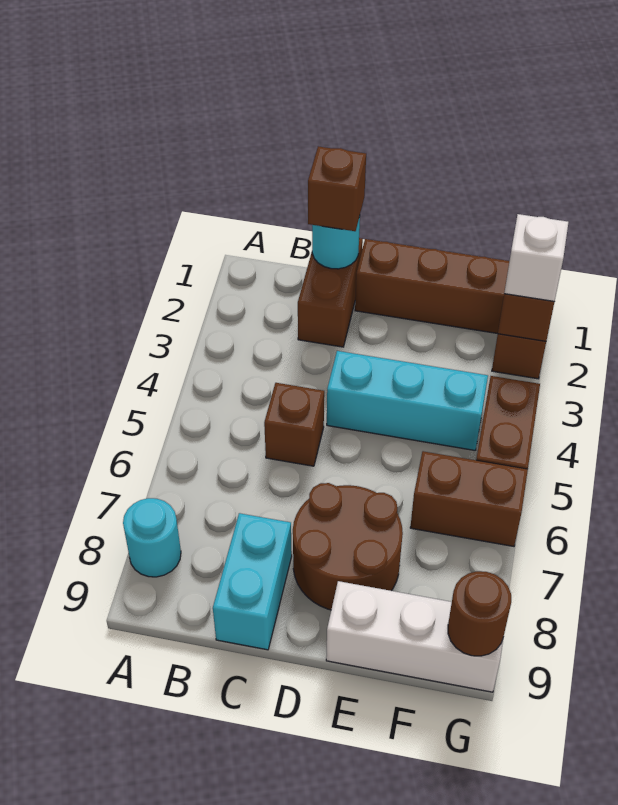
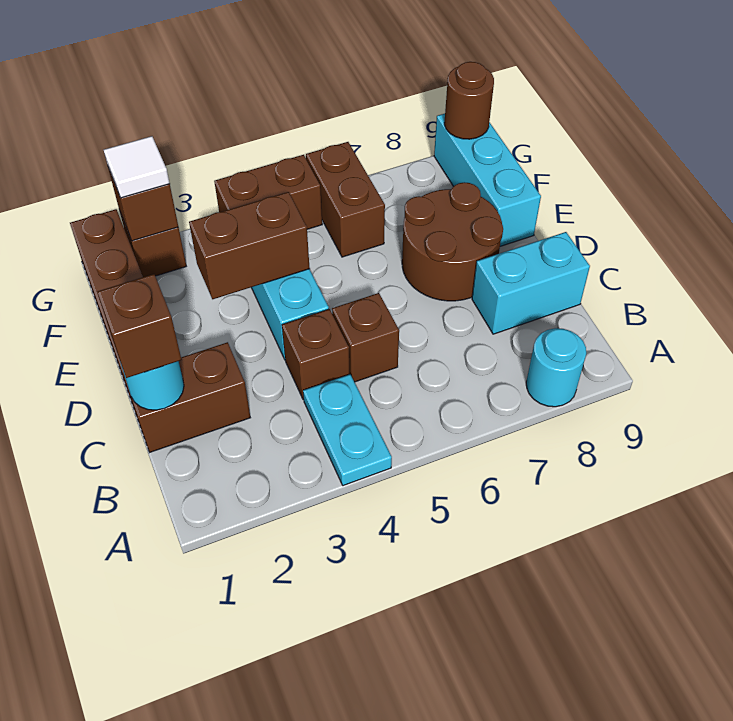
none -> cyan plate A4:B4 level 1
none -> brown brick C4 level 1
none -> brown brick E3:E4 level 2
white brick E9:G9 level 1 -> cyan brick E9:G9 level 1
white brick G2 level 3 -> white tile G2 level 3

